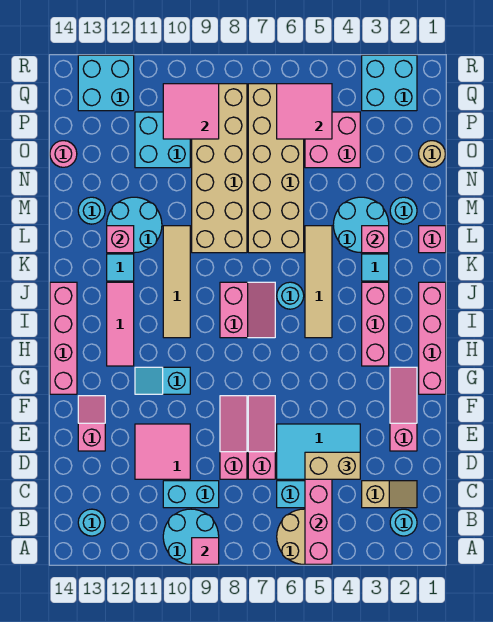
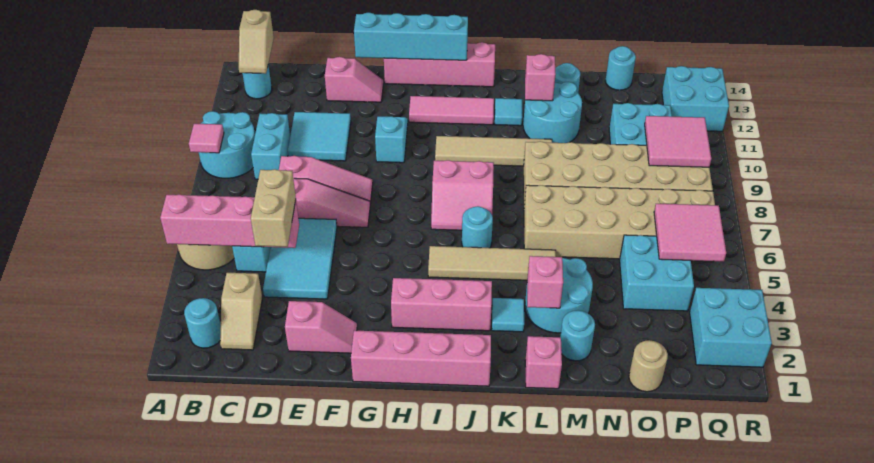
none -> tan slope B13:B14 level 2 top 14
pink tile D10:E11 level 1 -> cyan tile D10:E11 level 1
pink slope E2:G2 level 1 top E -> pink slope E2:F2 level 1 top E
none -> cyan brick F14:I14 level 2
pink brick O4:P5 level 1 -> cyan brick O4:P5 level 1
pink round brick O14 level 1 -> cyan round brick O14 level 1

